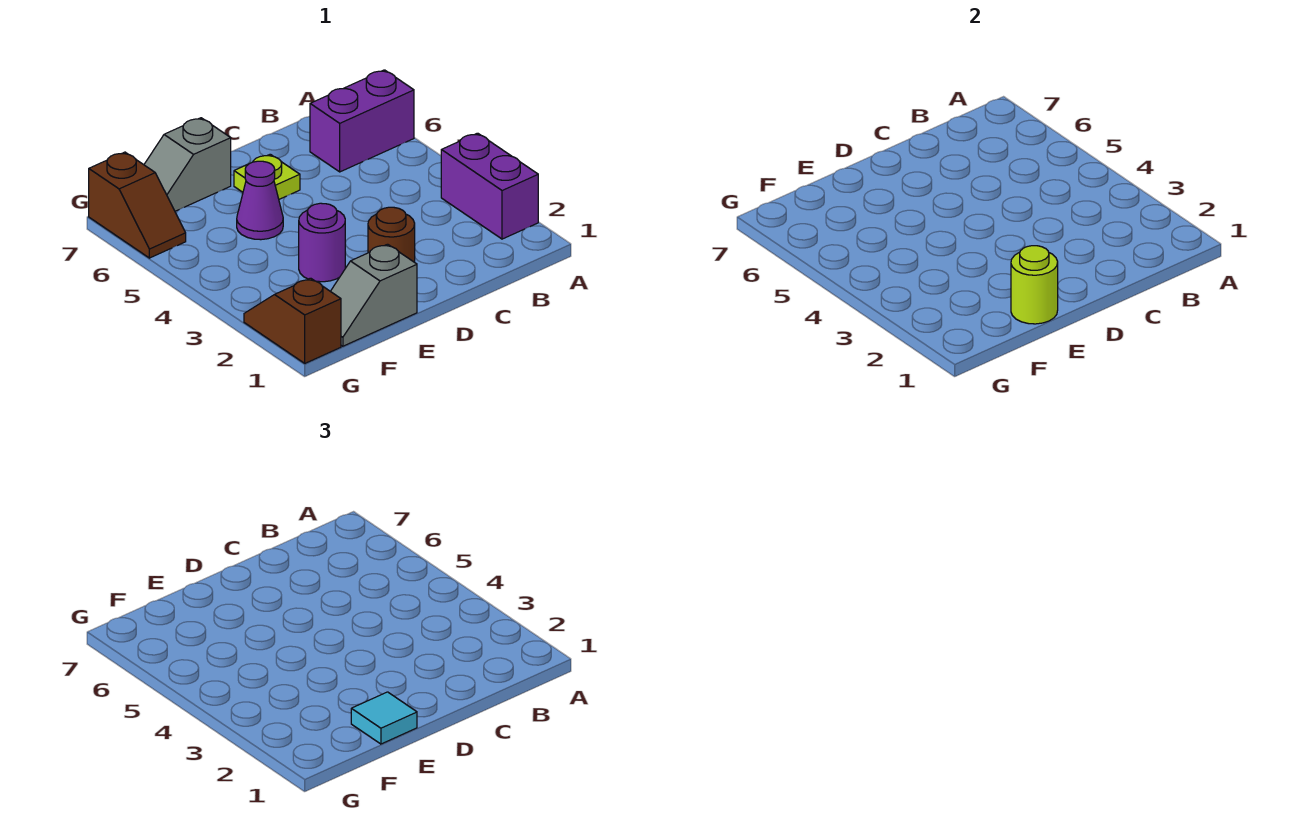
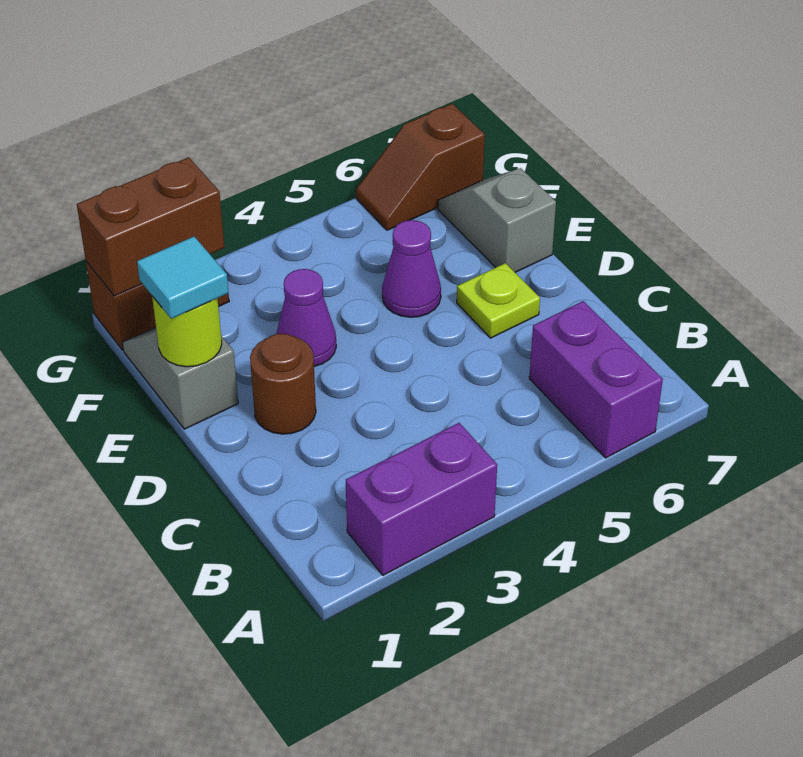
purple round brick E3 level 1 -> purple cone E3 level 1
none -> brown brick G1:G2 level 2

